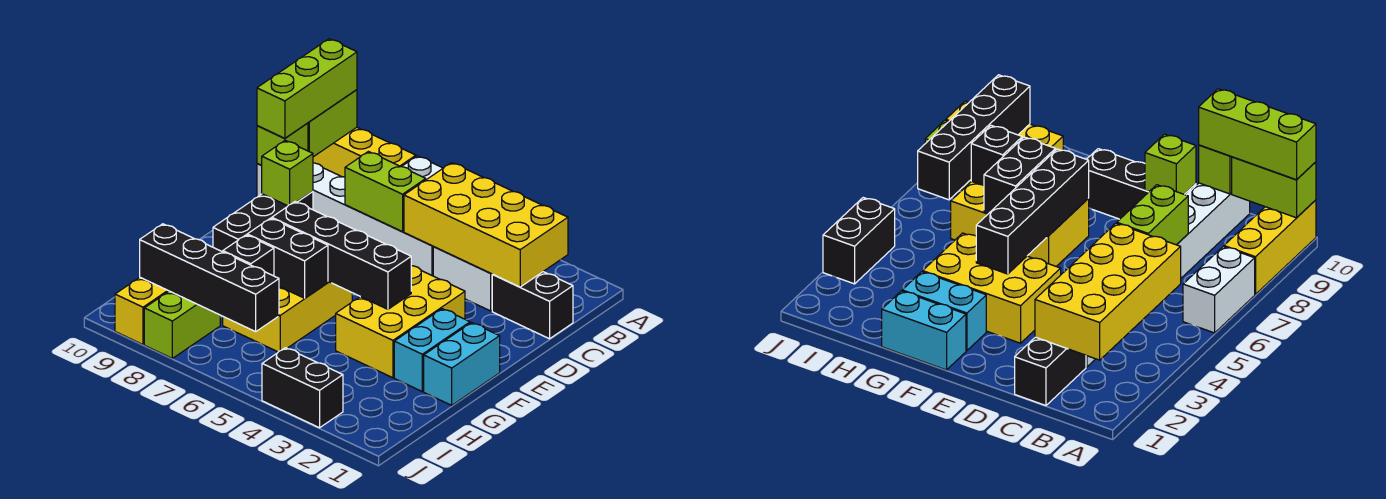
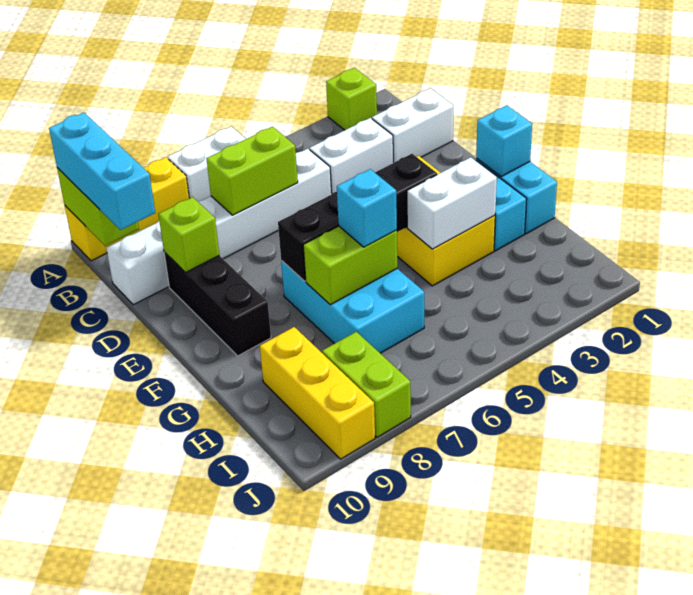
lime brick A10:C10 level 3 -> cyan brick A10:C10 level 3
yellow brick B2:C5 level 2 -> none
black brick C1:C2 level 1 -> white brick C1:C2 level 1
lime brick C10 level 2 -> lime brick A2 level 1
none -> cyan brick F1 level 2
yellow brick F6:H7 level 1 -> cyan brick F6:H7 level 1
none -> white brick G3:G4 level 2
black brick G6:G7 level 2 -> lime brick G6:G7 level 2
none -> cyan brick G6 level 3
black brick H7 level 2 -> none
black brick I6:I9 level 2 -> none
black brick J3:J4 level 1 -> none

